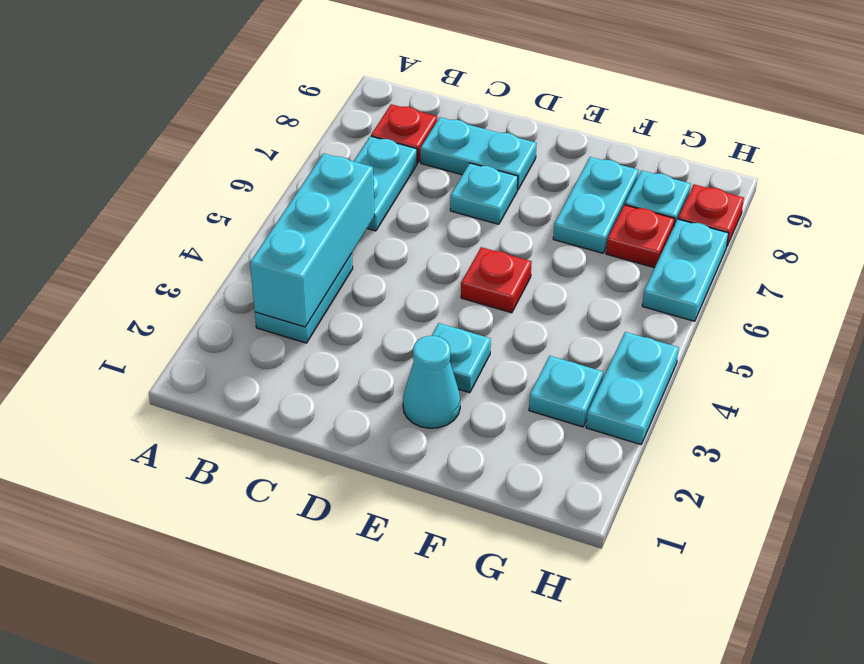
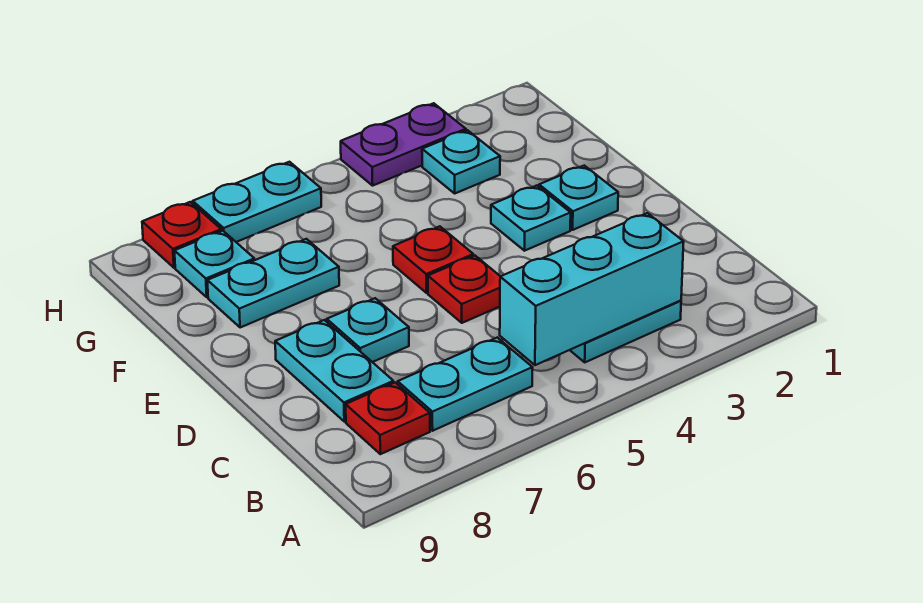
cyan cone E2 level 1 -> cyan plate E2 level 1
red plate G7 level 1 -> red plate D5 level 1
cyan plate H3:H4 level 1 -> purple plate H3:H4 level 1

